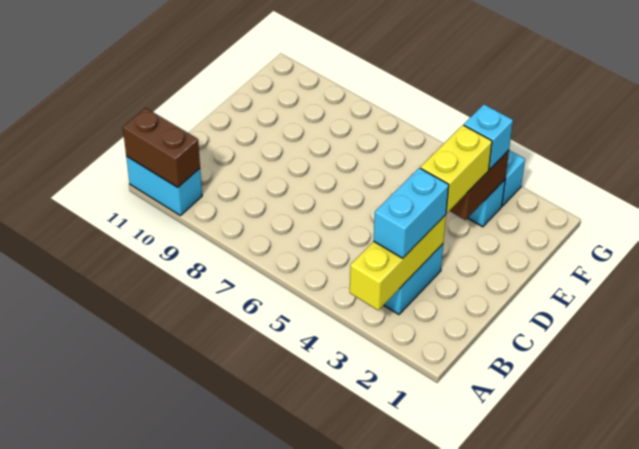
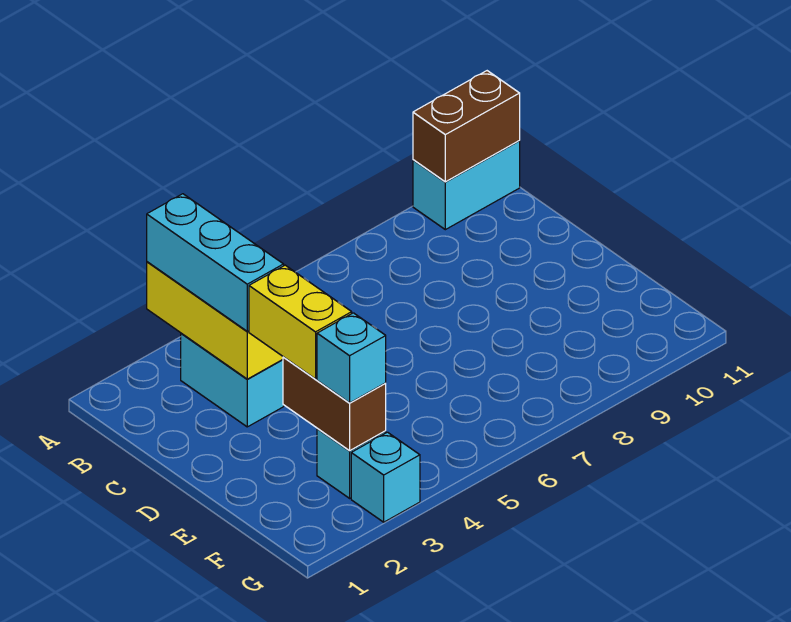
cyan brick B3:C3 level 3 -> cyan brick A3:C3 level 3

